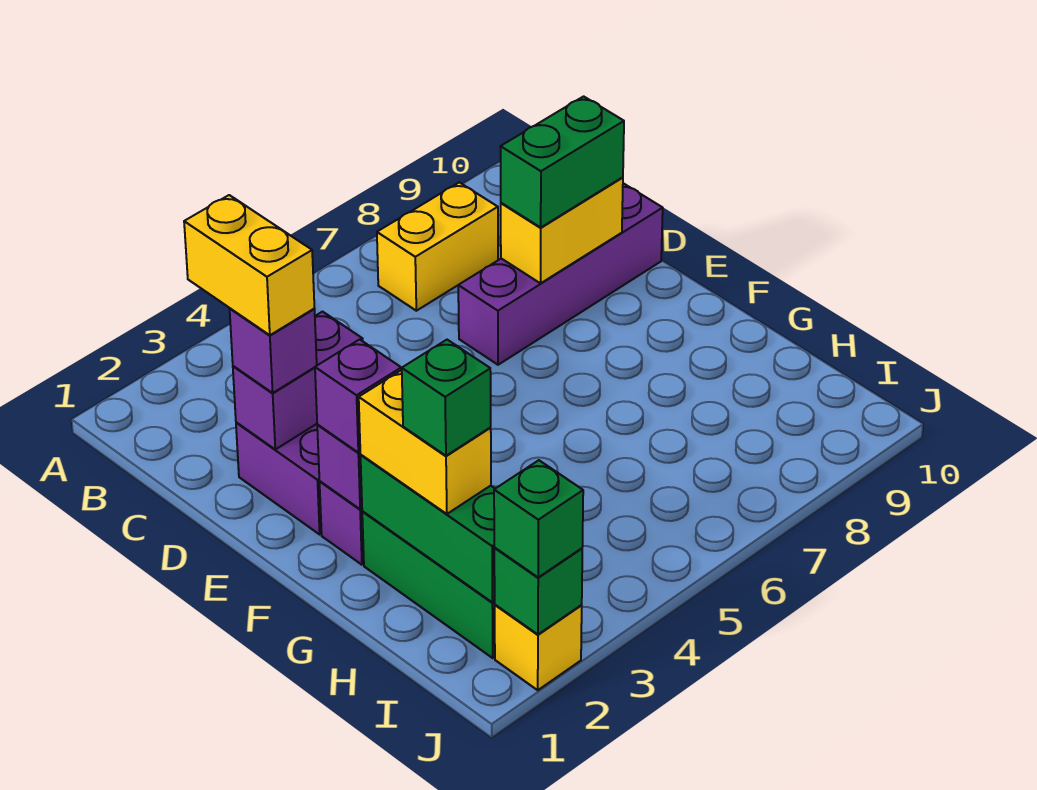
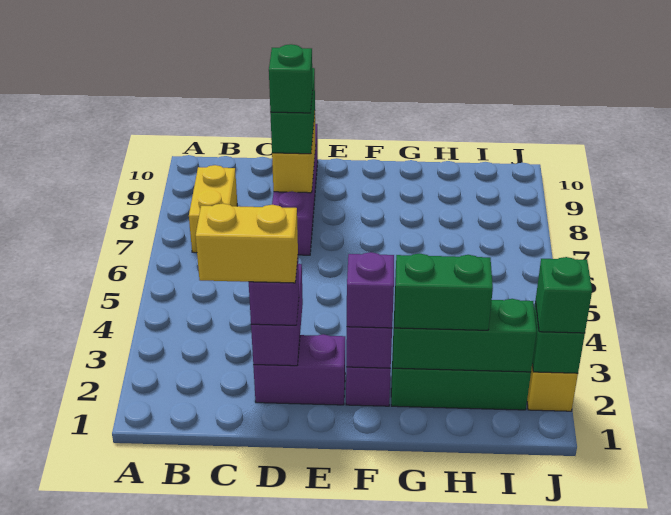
yellow brick G2:H2 level 3 -> green brick G2:H2 level 3
green brick H2 level 4 -> green brick D8 level 4

